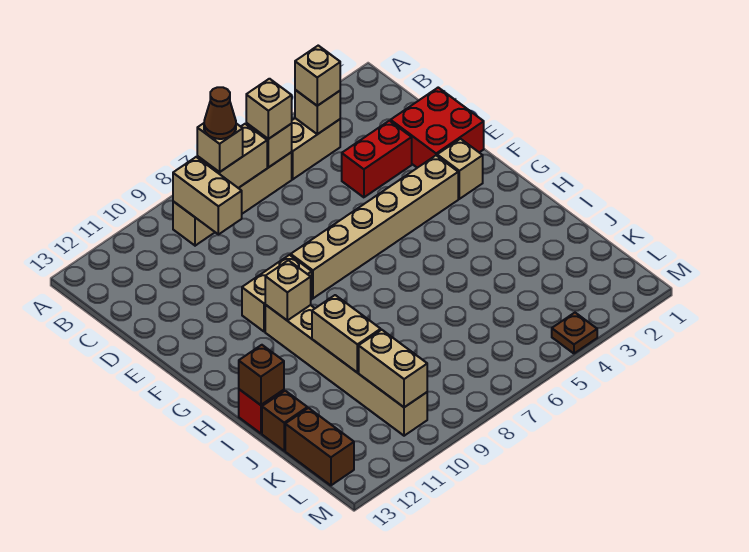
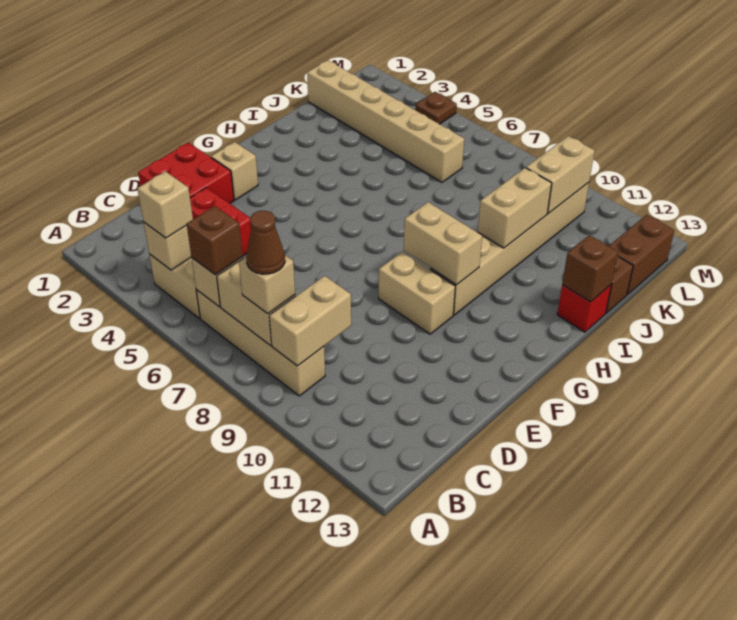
tan brick B6 level 3 -> brown brick B6 level 3
tan brick F3:F8 level 1 -> tan brick K1:K6 level 1
tan brick G10 level 2 -> tan brick G9:G10 level 2

